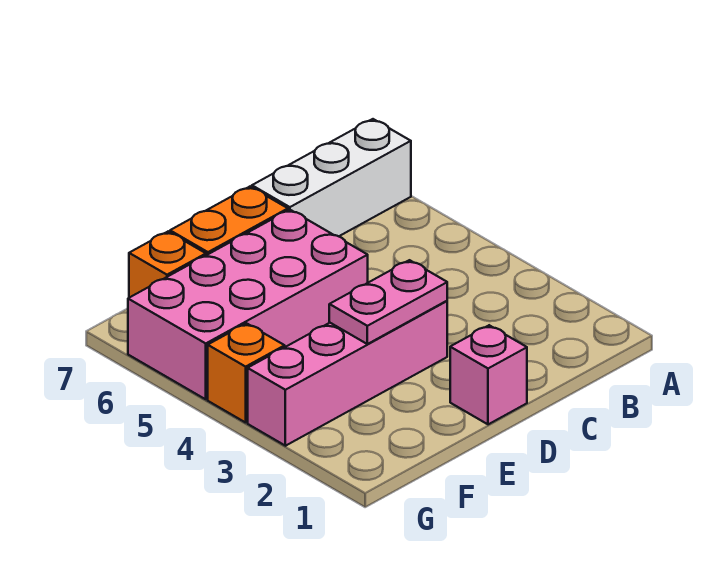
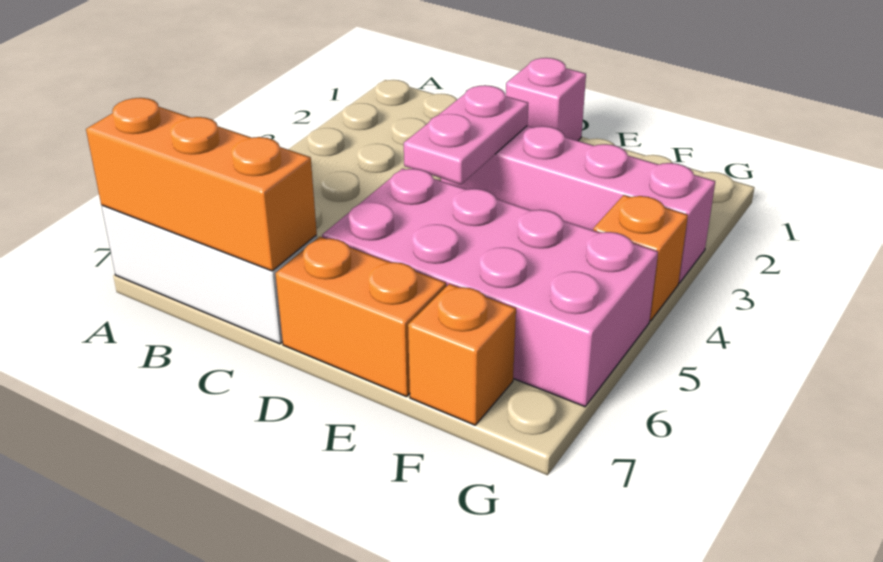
none -> orange brick A7:C7 level 2
pink plate D3:E3 level 2 -> pink plate D3:D4 level 2

